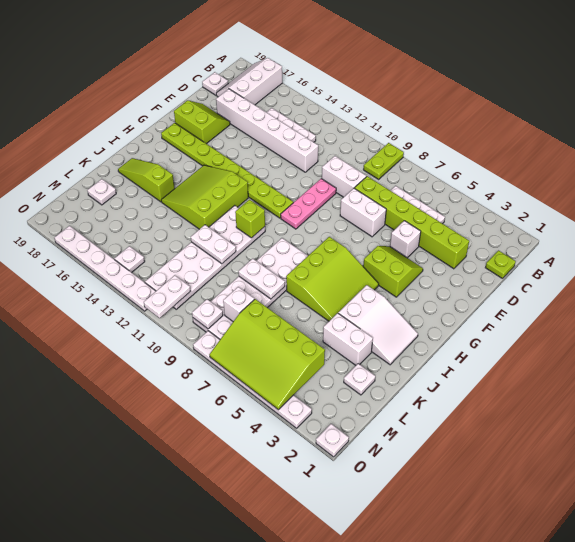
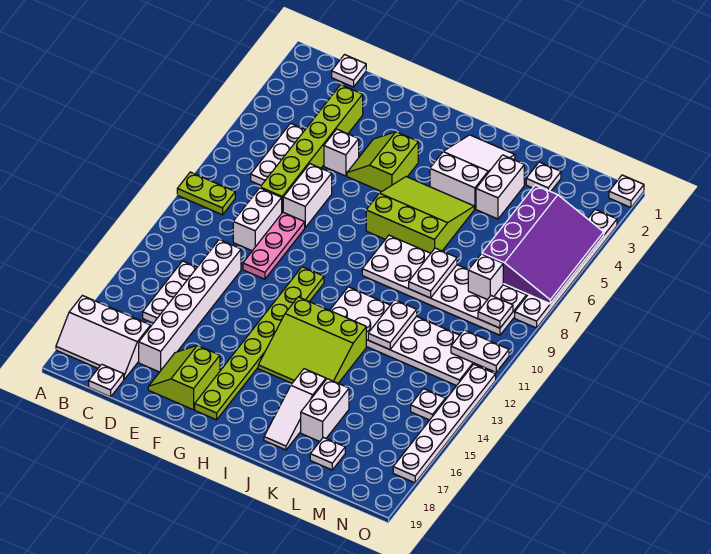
lime plate C1 level 1 -> white plate C1 level 1
pink plate E10:G10 level 1 -> pink plate E9:E11 level 1
lime brick I11 level 2 -> none
lime slope J16:J18 level 1 top 16 -> white slope J16:J18 level 1 top 16
none -> white brick K16:K17 level 1
lime slope M4:O7 level 2 top M -> purple slope M4:O7 level 2 top M

